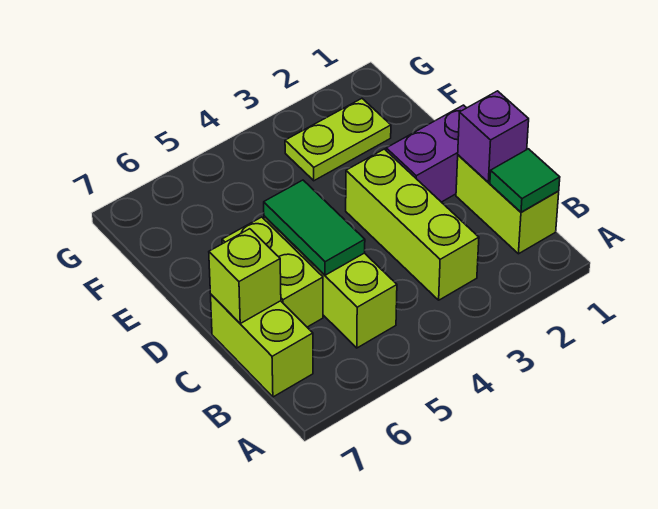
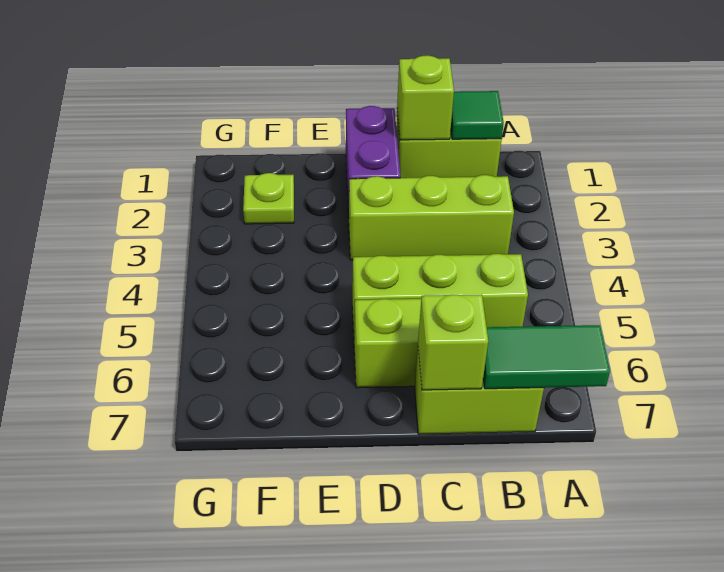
purple brick C1 level 2 -> lime brick C1 level 2
green tile C5:D5 level 2 -> green tile A7:B7 level 2
lime plate F2:F3 level 1 -> lime plate F2 level 1

